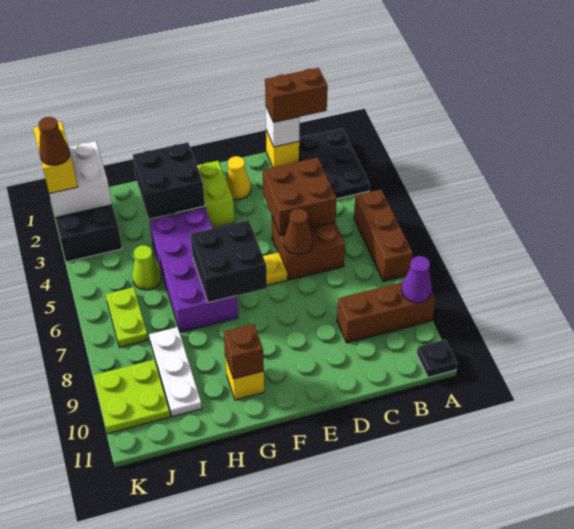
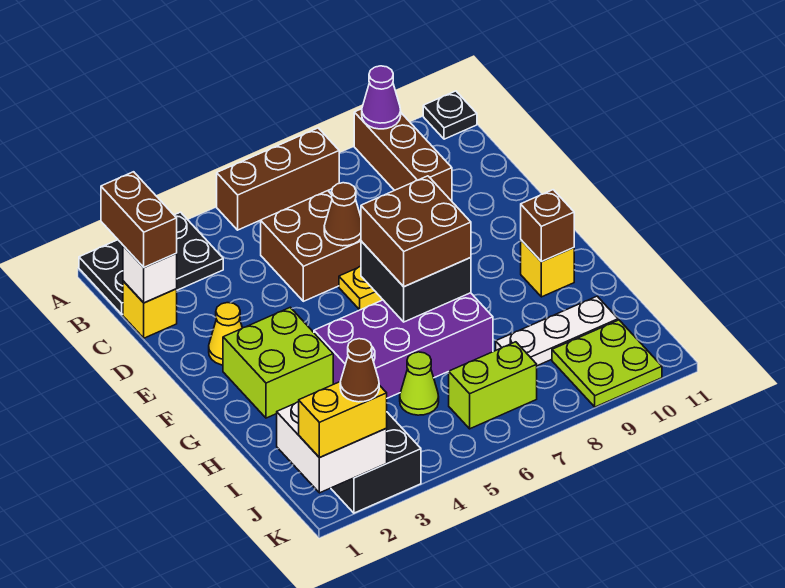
brown brick C4:D5 level 2 -> brown brick F6:G7 level 3
black brick G2:H3 level 2 -> none
lime plate J6:J7 level 1 -> lime brick J6:J7 level 1

